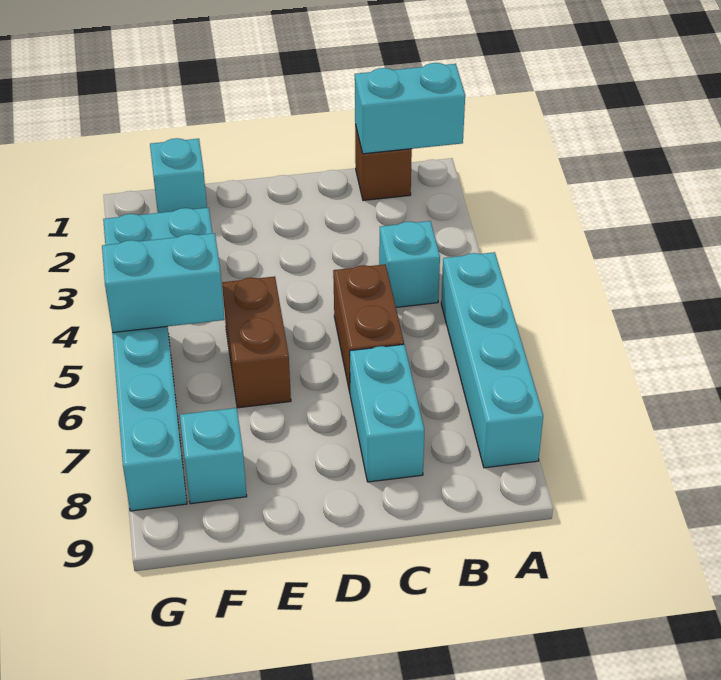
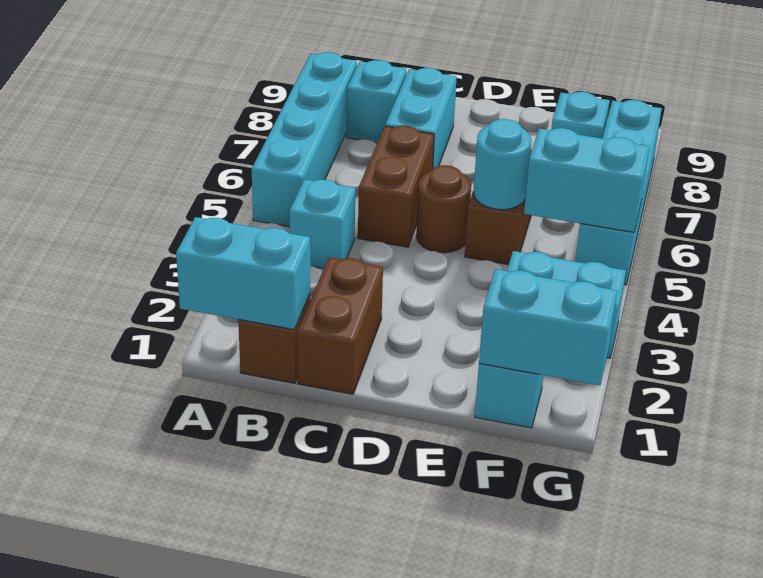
none -> cyan brick B8 level 1
none -> brown brick C1:C2 level 1
none -> brown round brick D5 level 1
none -> cyan round brick E5 level 2
none -> cyan brick F1:G1 level 2

